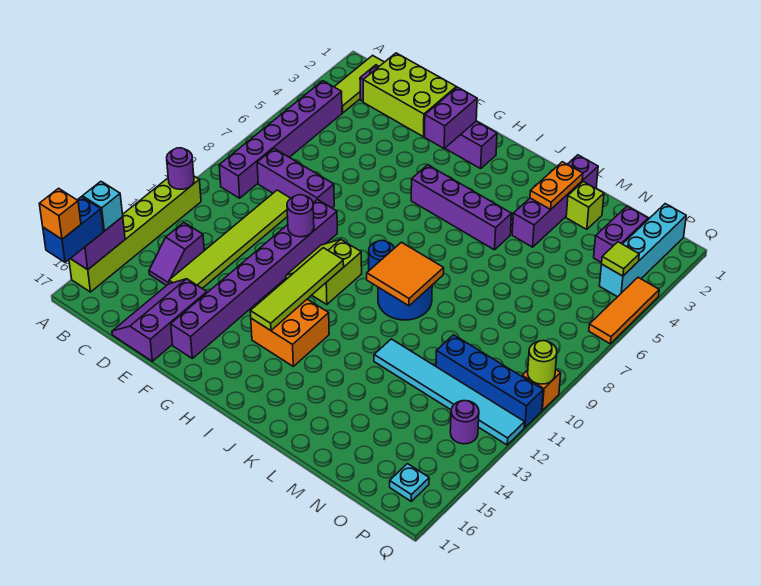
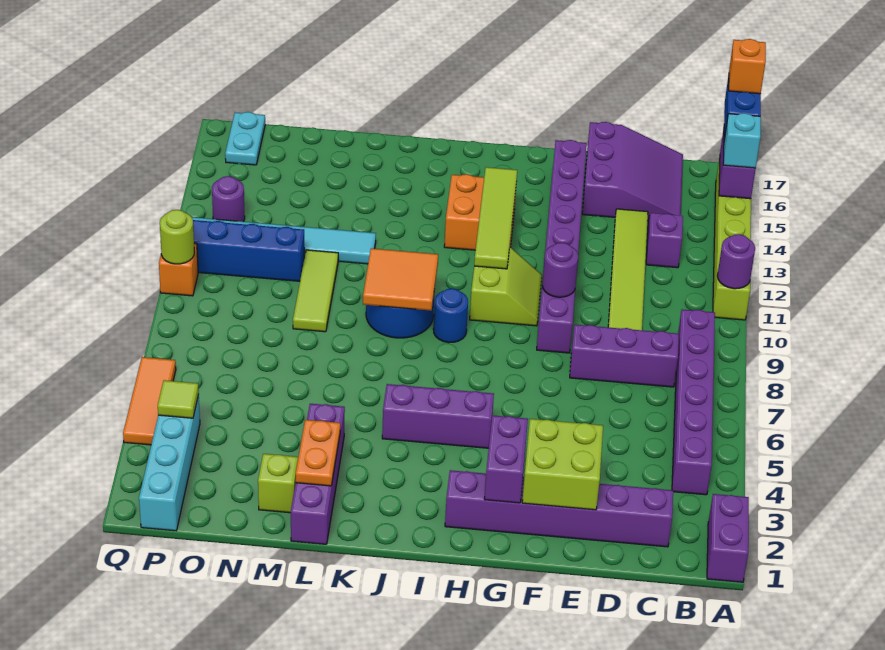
lime tile B1:B3 level 1 -> lime tile M9:M11 level 1
lime brick D2:F3 level 2 -> lime brick E2:F3 level 2
purple slope D15:E17 level 1 top E -> purple slope C15:E17 level 1 top E
purple brick H5:K5 level 1 -> purple brick H5:J5 level 1
purple brick O2:O3 level 1 -> purple brick A1:A2 level 1
cyan plate P16 level 1 -> cyan plate P16:P17 level 1

